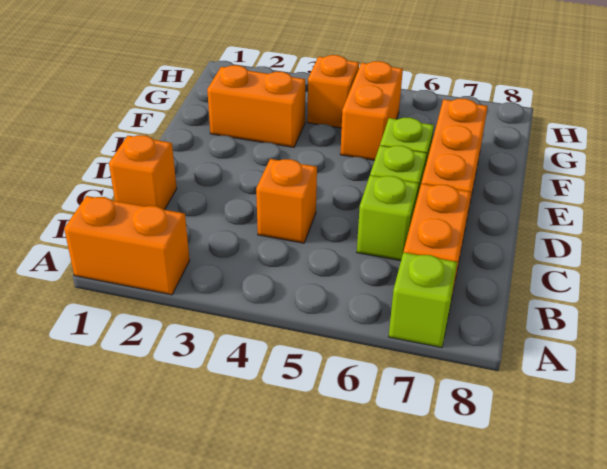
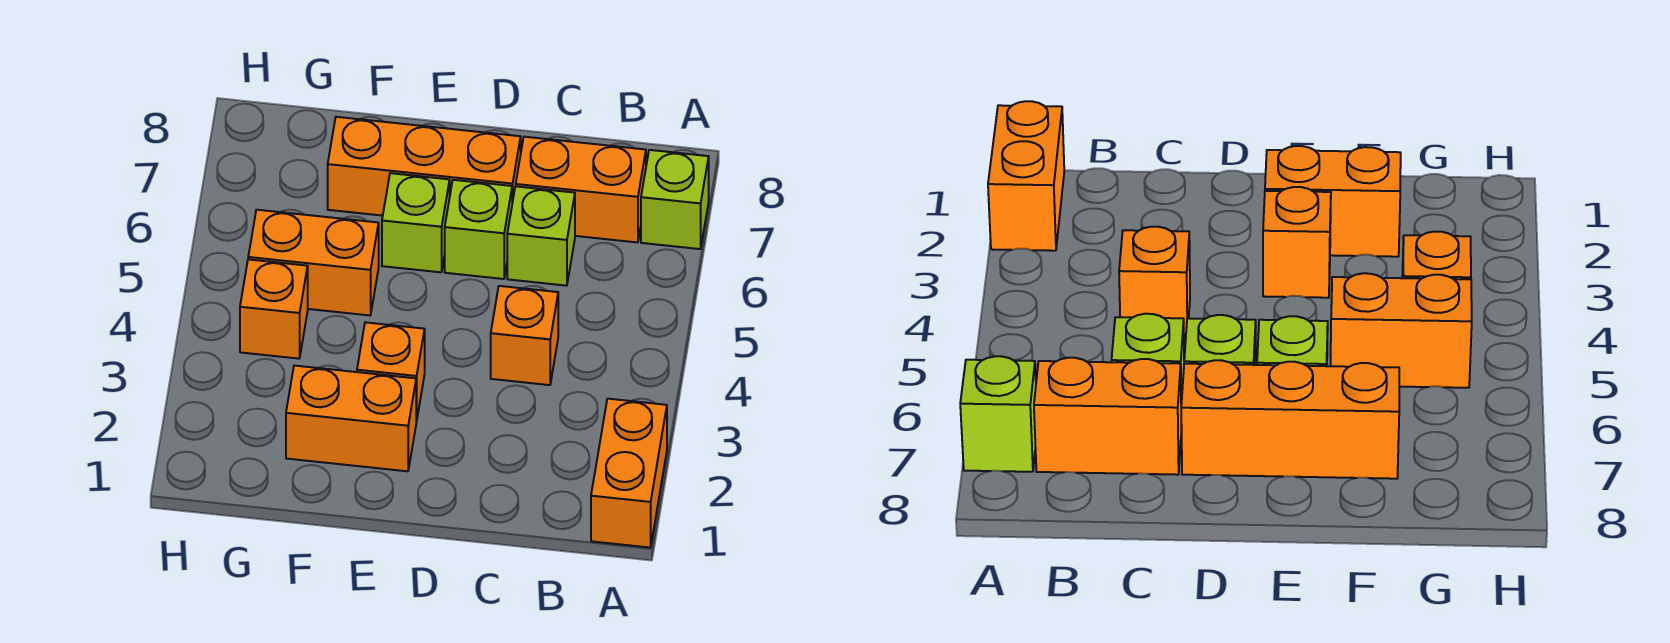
orange brick C1 level 1 -> orange brick E3 level 1
orange brick F2:F3 level 1 -> orange brick E2:F2 level 1

